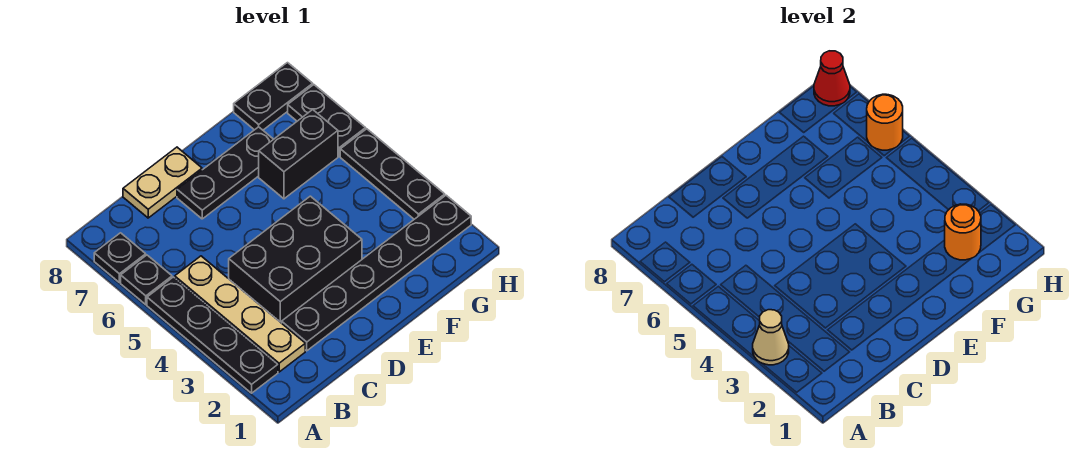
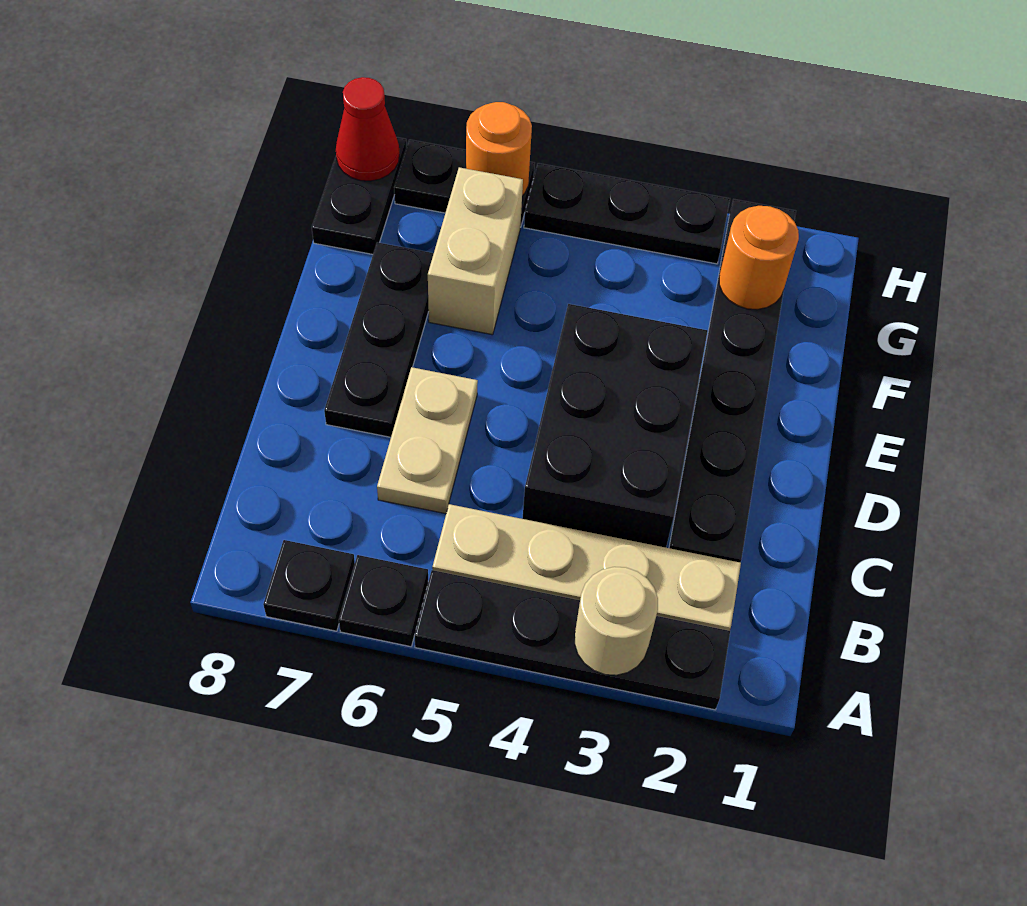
tan cone A3 level 2 -> tan round brick A3 level 2
tan plate C8:D8 level 1 -> tan plate C6:D6 level 1
black brick F6:G6 level 1 -> tan brick F6:G6 level 1

